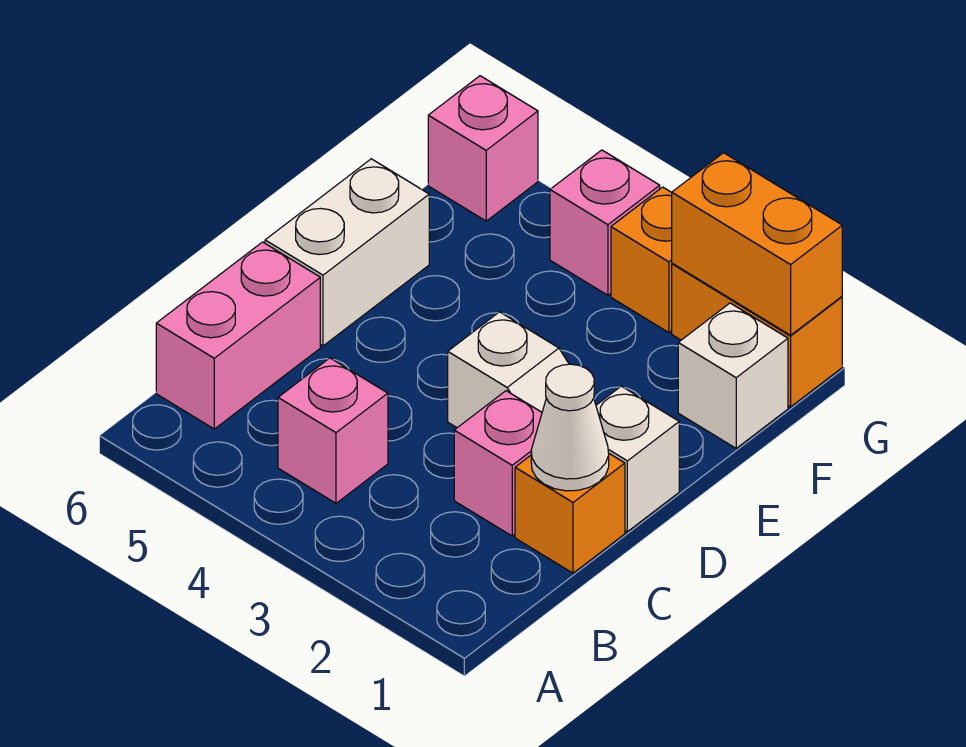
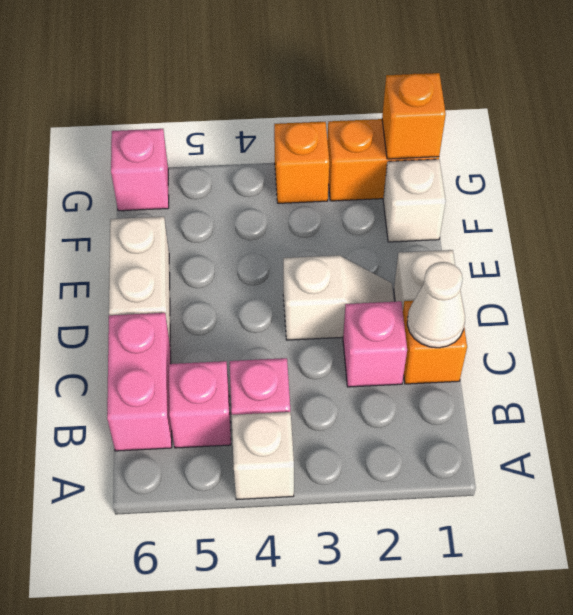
none -> white brick A4 level 1
orange brick G1:G2 level 2 -> orange brick G1 level 2
pink brick G4 level 1 -> pink brick B5 level 1

